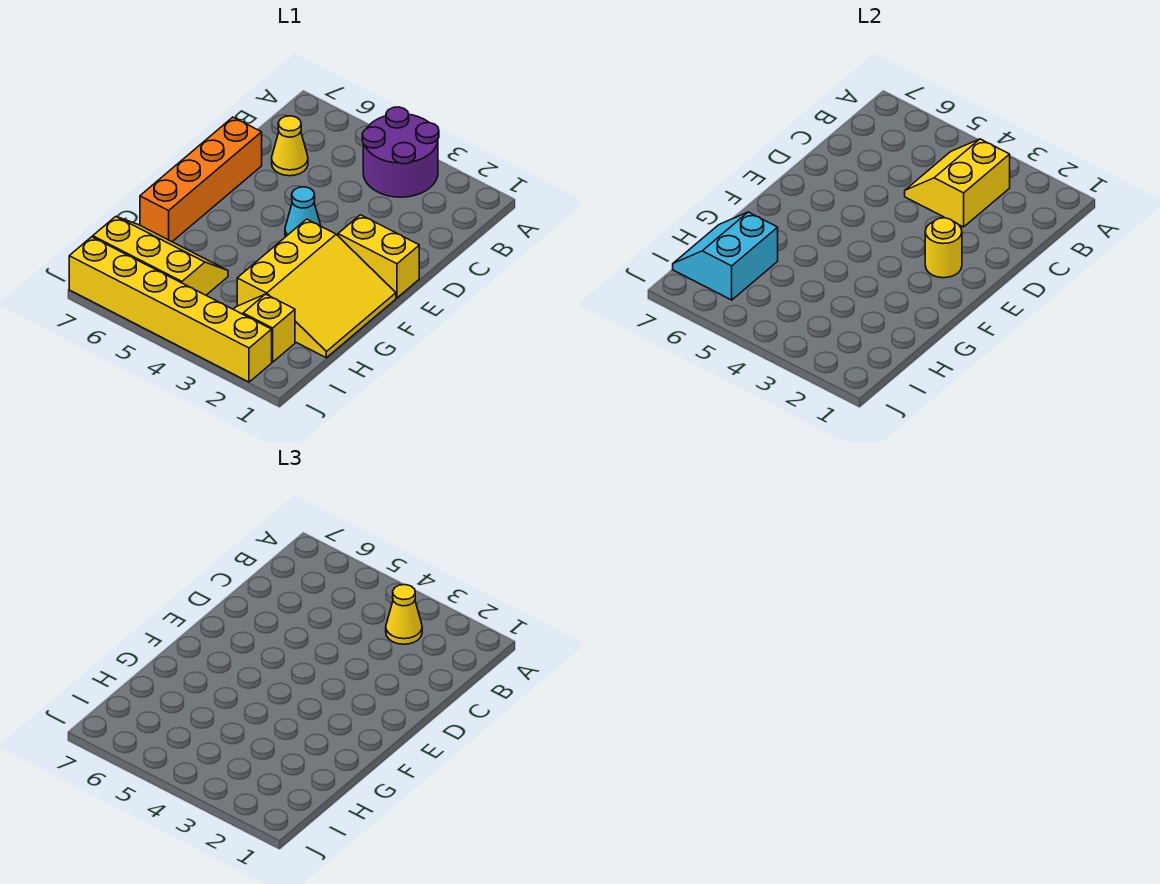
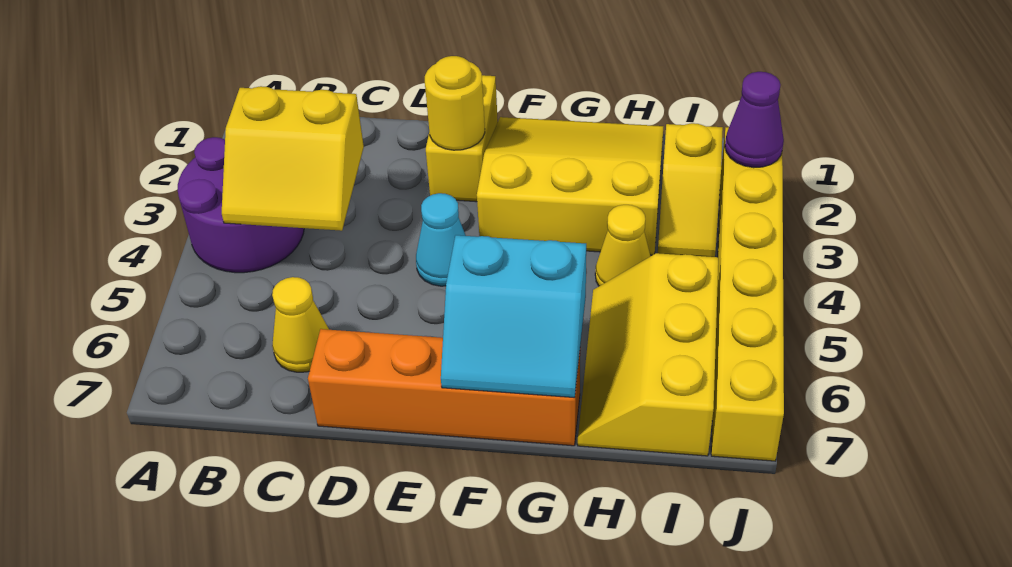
yellow cone B3 level 3 -> yellow cone H4 level 1
cyan slope H6:I7 level 2 top 6 -> cyan slope F6:G7 level 2 top 6
none -> purple cone J2 level 2

